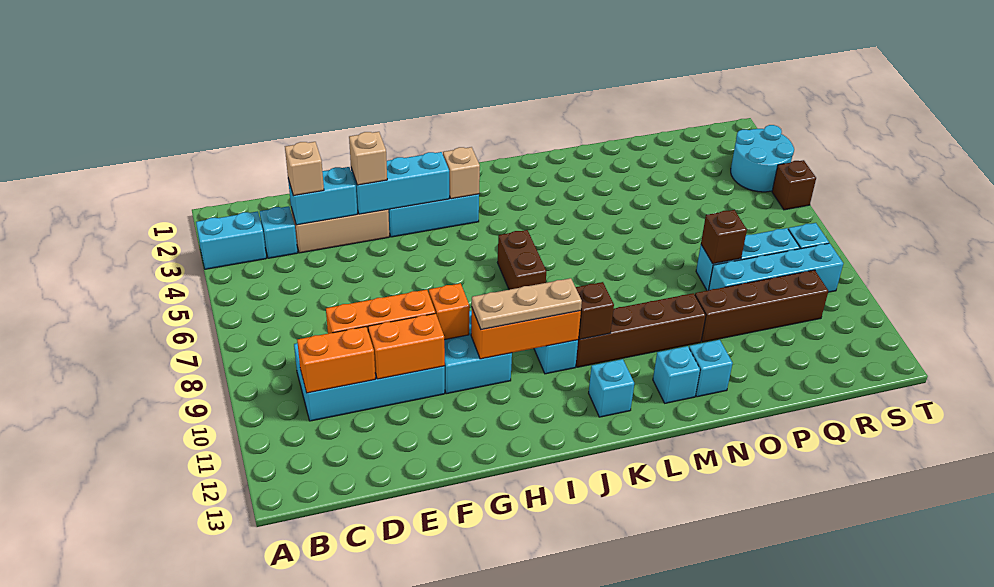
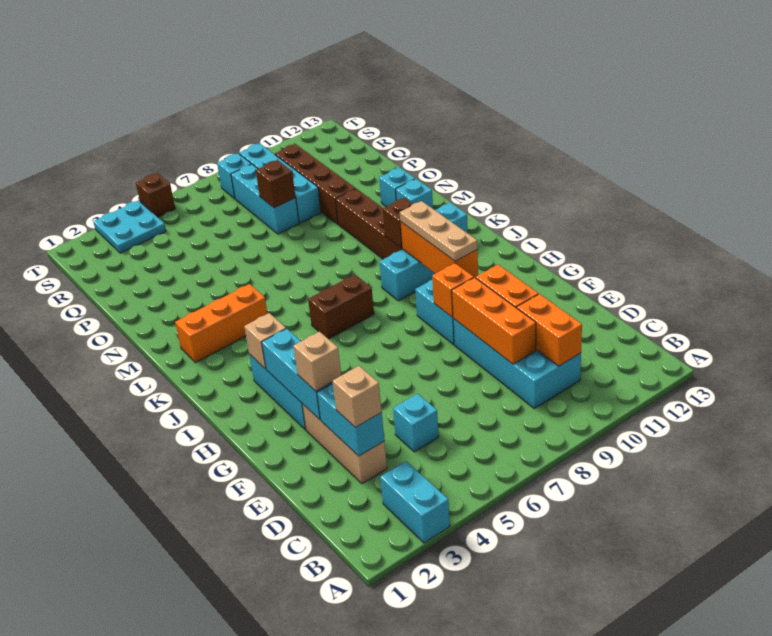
cyan brick C3 level 1 -> cyan brick D5 level 1
none -> orange brick L2:L4 level 1
cyan round brick S3:T4 level 1 -> cyan plate S3:T4 level 1

